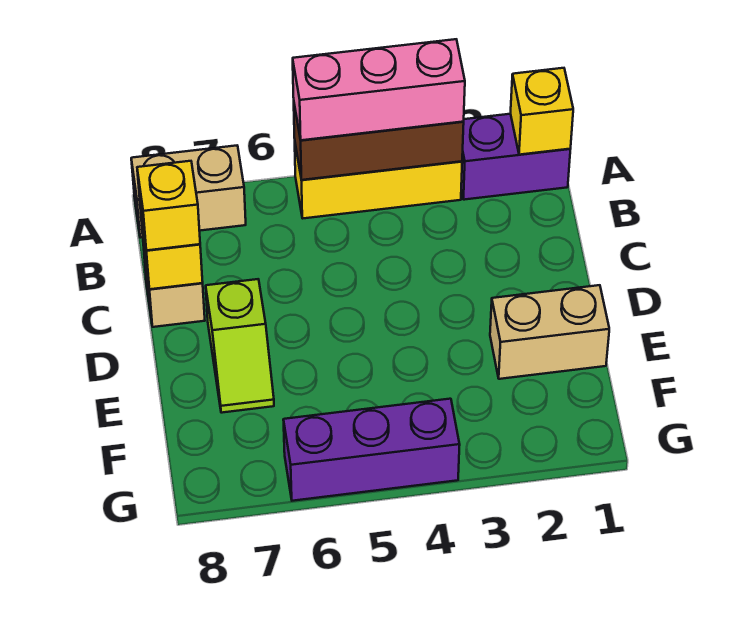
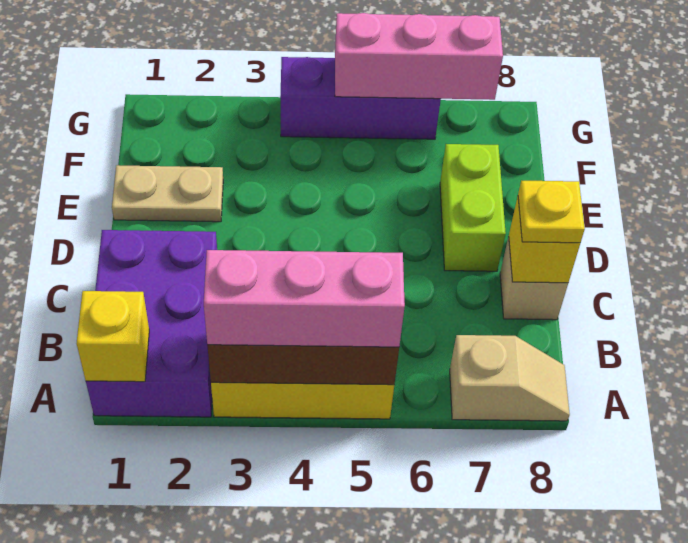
purple brick A1:A2 level 1 -> purple brick A1:C2 level 1
tan brick A7:A8 level 1 -> tan slope A7:A8 level 1 top 7
yellow brick C8 level 3 -> yellow plate C8 level 3
lime slope D7:E7 level 1 top D -> lime brick D7:E7 level 1
tan brick E1:E2 level 1 -> tan plate E1:E2 level 1
none -> pink brick G5:G7 level 2

